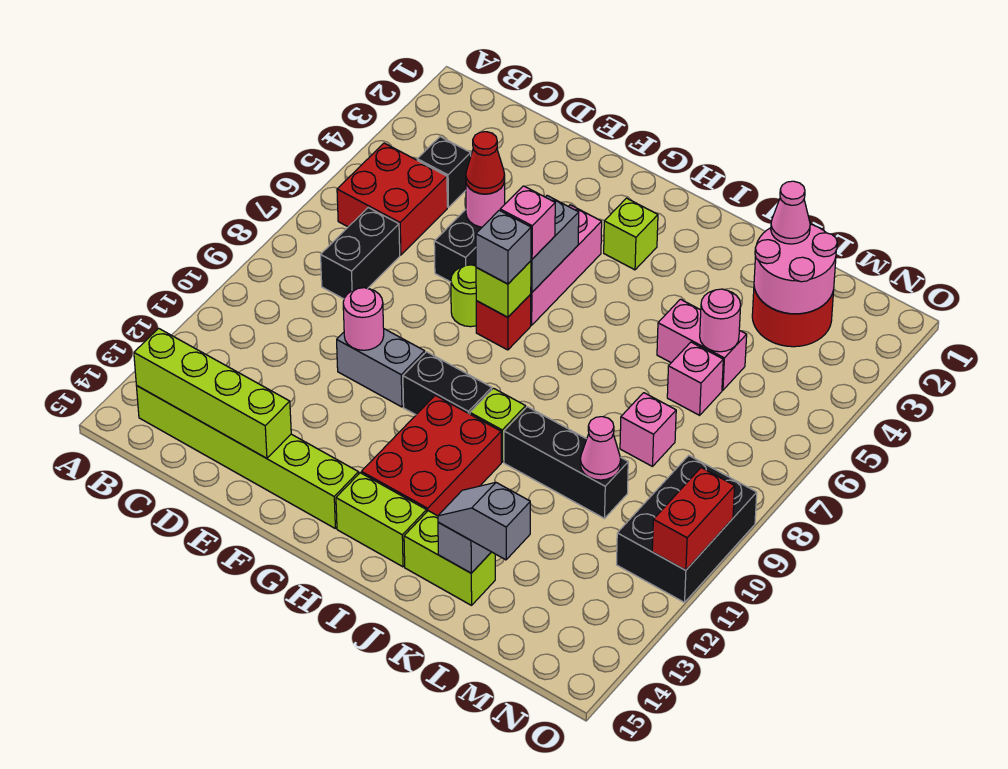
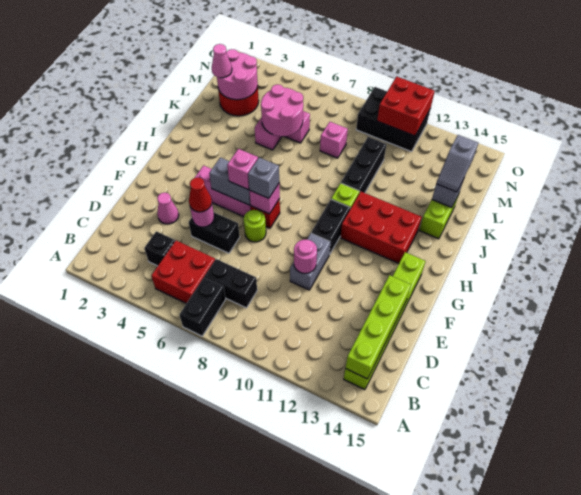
none -> black brick A7:B7 level 1
lime brick G7 level 2 -> pink brick G7 level 2
lime brick H3 level 1 -> none
lime brick H14:I14 level 1 -> none
pink round brick L5 level 2 -> pink round brick K5:L6 level 2
pink cone L10 level 2 -> pink cone E3 level 1
red brick O10:O11 level 2 -> red brick N10:O11 level 2

